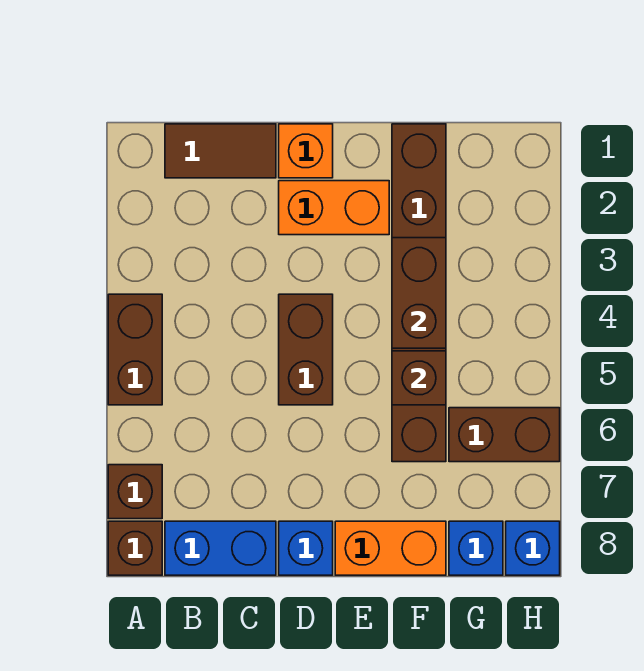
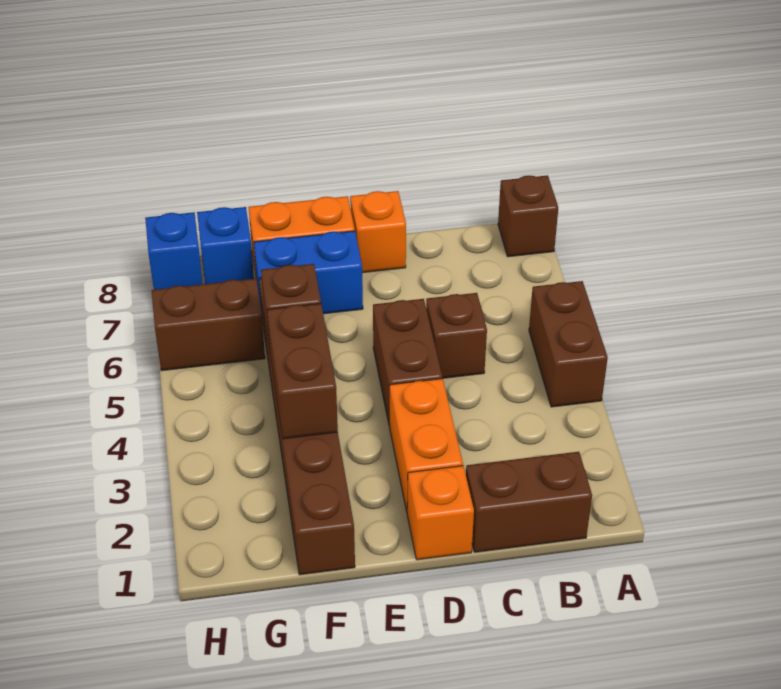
brown brick A7 level 1 -> brown brick C5 level 1
brown tile B1:C1 level 1 -> brown brick B1:C1 level 1
blue brick B8:C8 level 1 -> blue brick E7:F7 level 1
orange brick D2:E2 level 1 -> orange brick D2:D3 level 1
blue brick D8 level 1 -> orange brick D8 level 1

